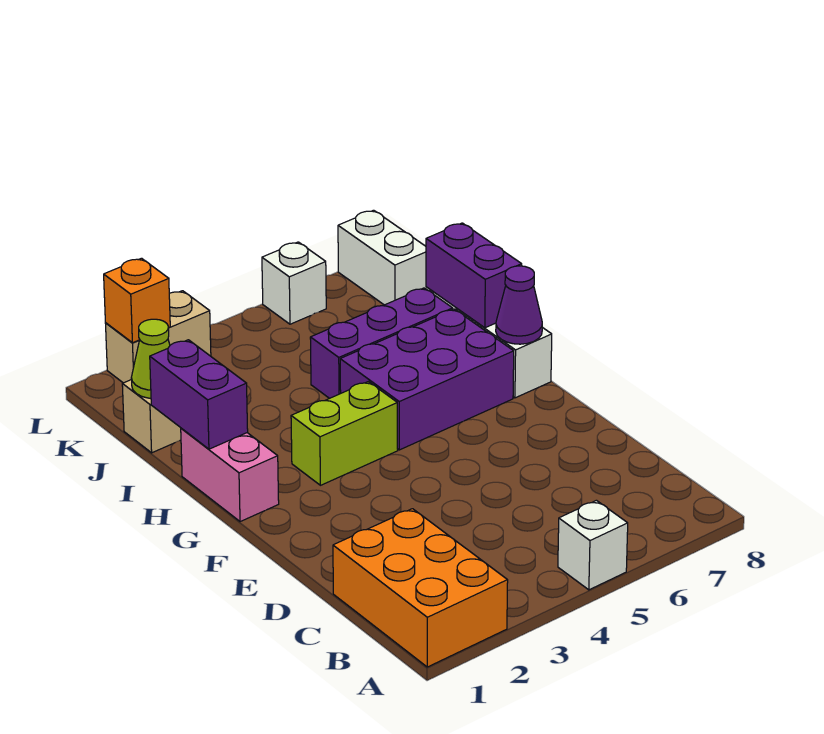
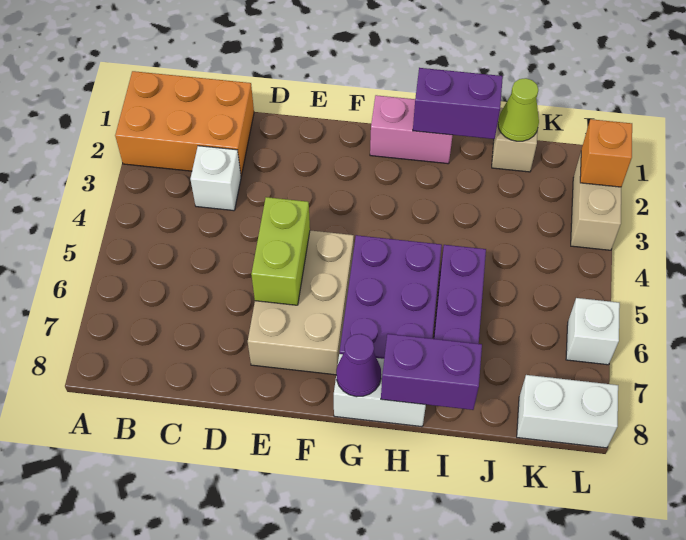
white brick A5 level 1 -> white brick C3 level 1
none -> tan brick E5:F7 level 1
lime brick G3:G4 level 1 -> lime brick E5:E6 level 2

